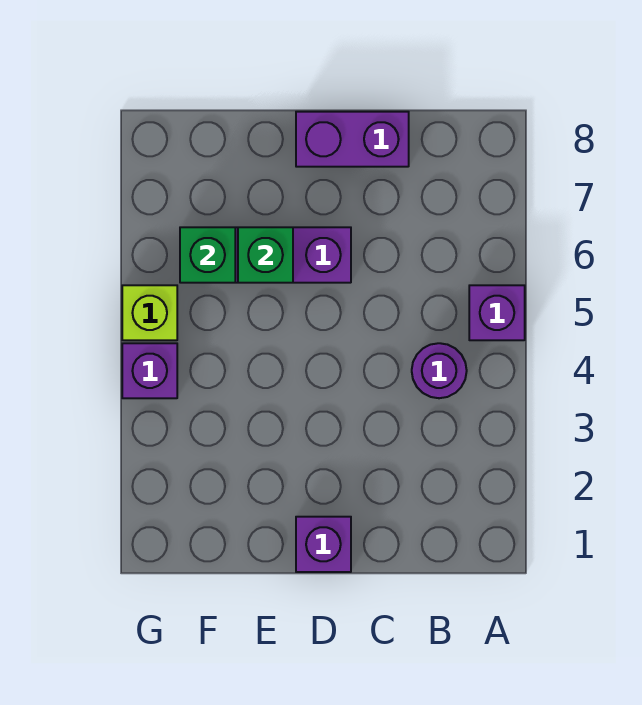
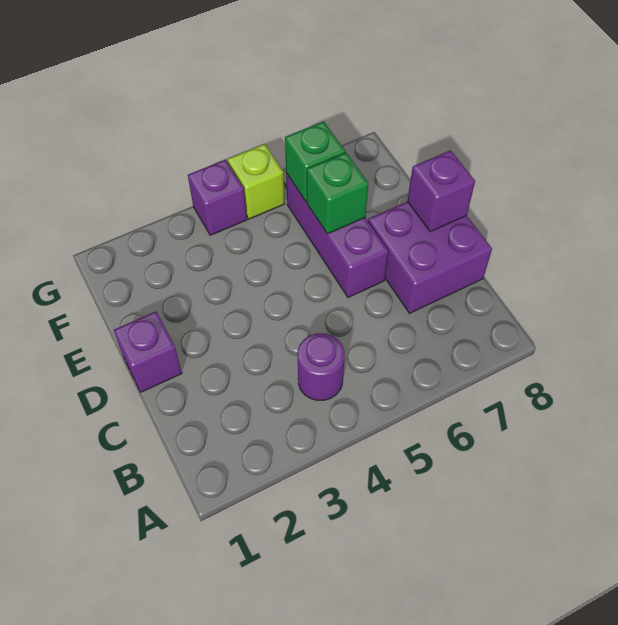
purple brick A5 level 1 -> purple brick D8 level 2
purple brick C8:D8 level 1 -> purple brick C7:D8 level 1

